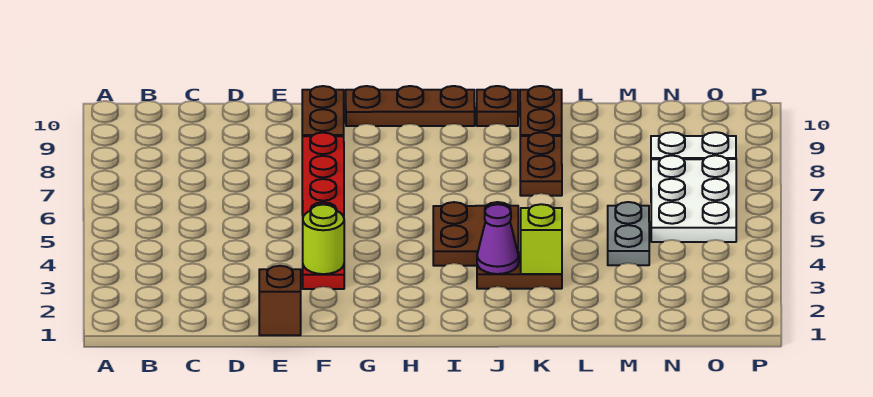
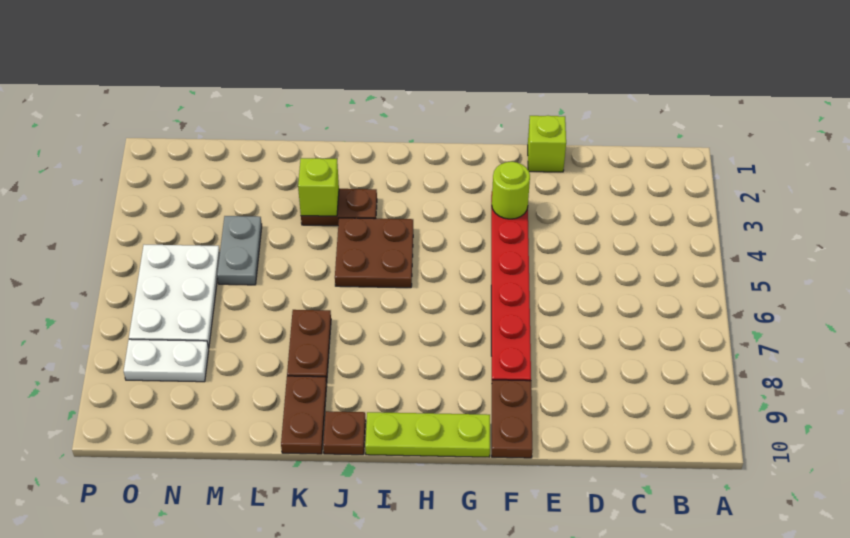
brown brick E1 level 1 -> lime brick E1 level 1
brown plate G10:I10 level 1 -> lime plate G10:I10 level 1
purple cone J3 level 2 -> none

